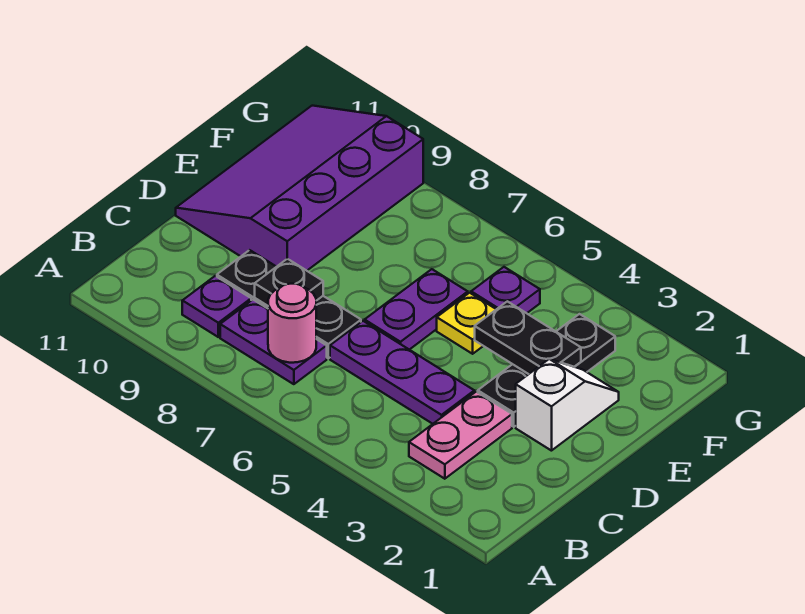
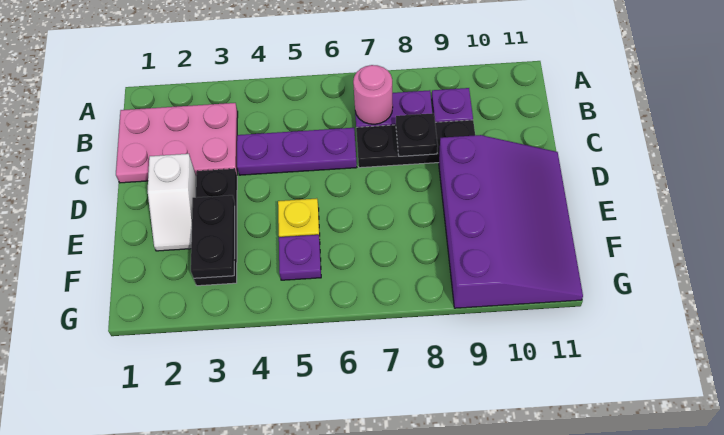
pink plate B3:C3 level 1 -> pink plate B1:C3 level 1
purple plate D6:E6 level 1 -> none
black plate E3:E4 level 2 -> black plate E3:F3 level 2

